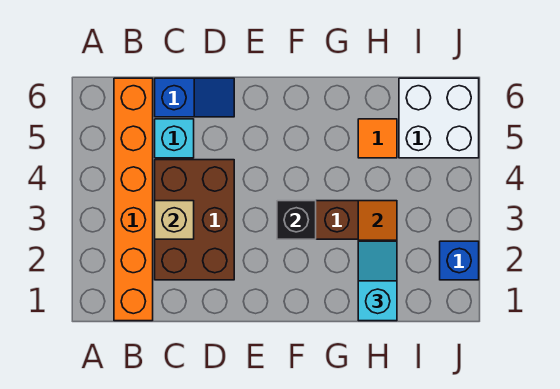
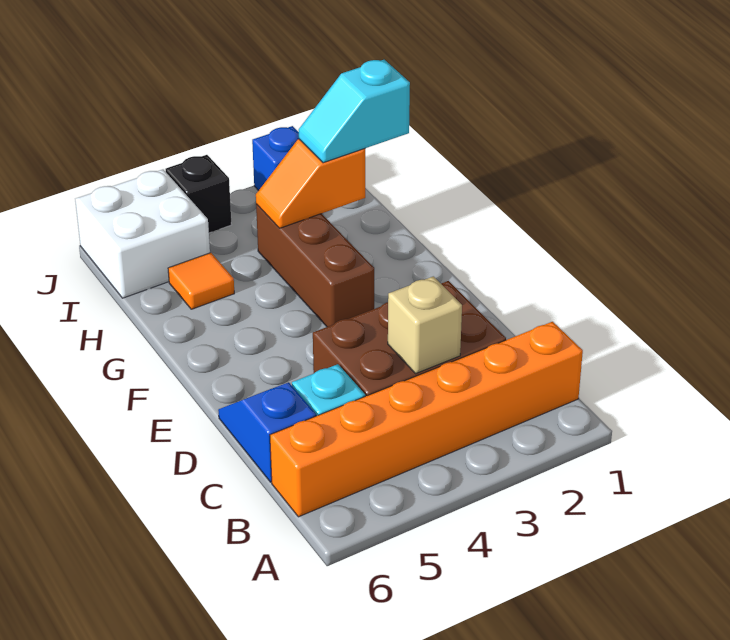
black brick F3 level 2 -> black brick J4 level 1

